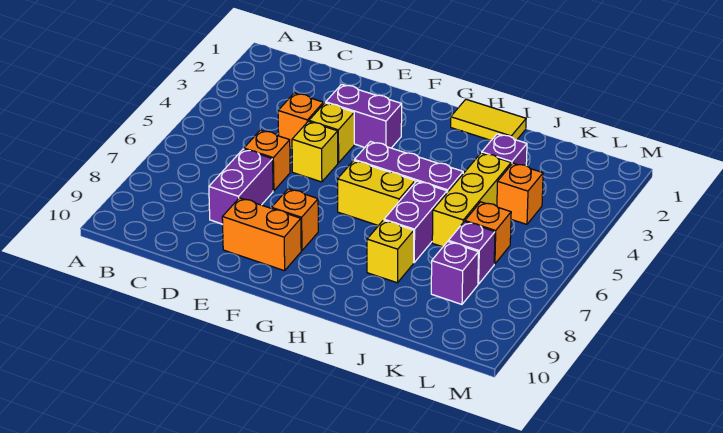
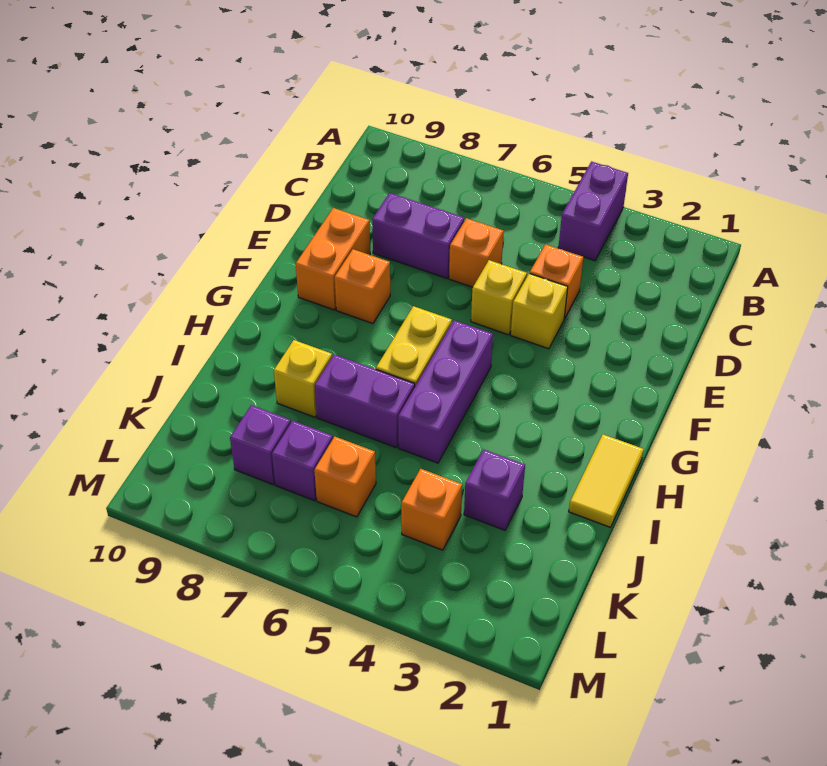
purple brick E3:F3 level 1 -> purple brick A4:B4 level 1
yellow brick J4:J6 level 1 -> none

